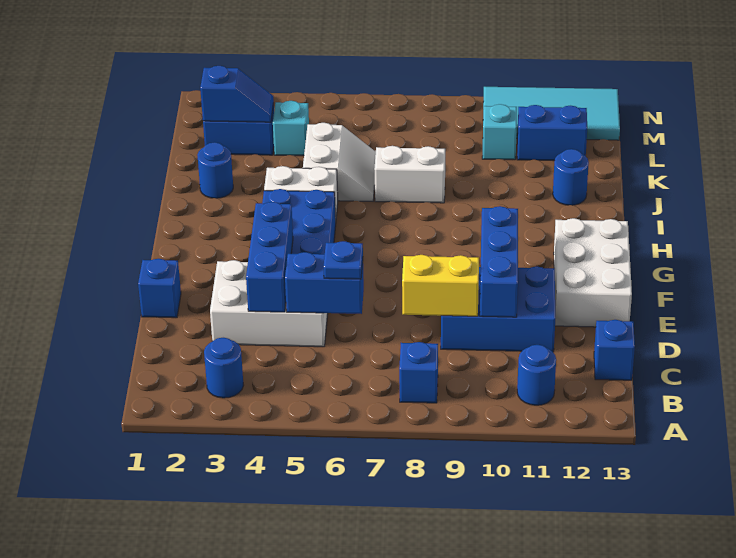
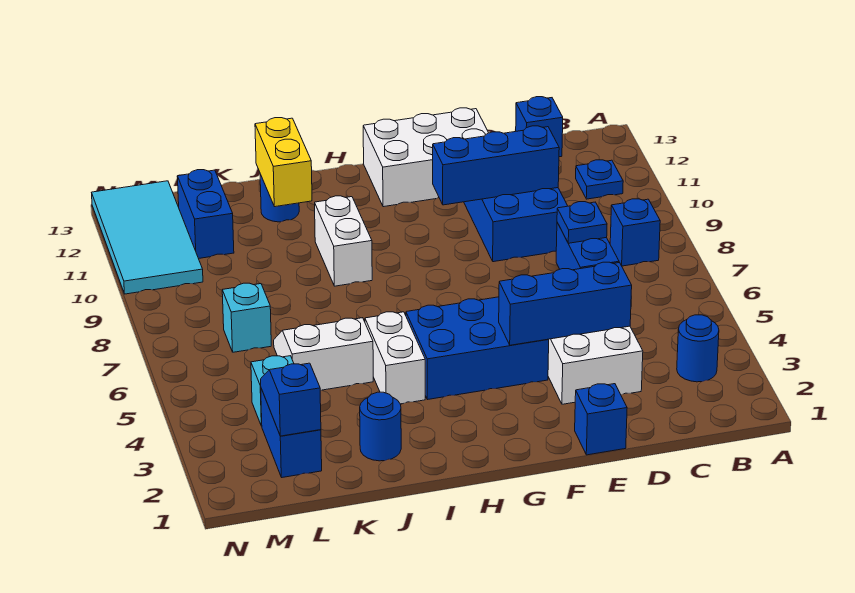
blue round brick B11 level 1 -> blue plate B11 level 1
yellow brick D8:D9 level 2 -> yellow brick J11:J12 level 2
white brick J7:J8 level 1 -> white brick I9:I10 level 1
cyan brick L10 level 1 -> cyan brick L7 level 1

